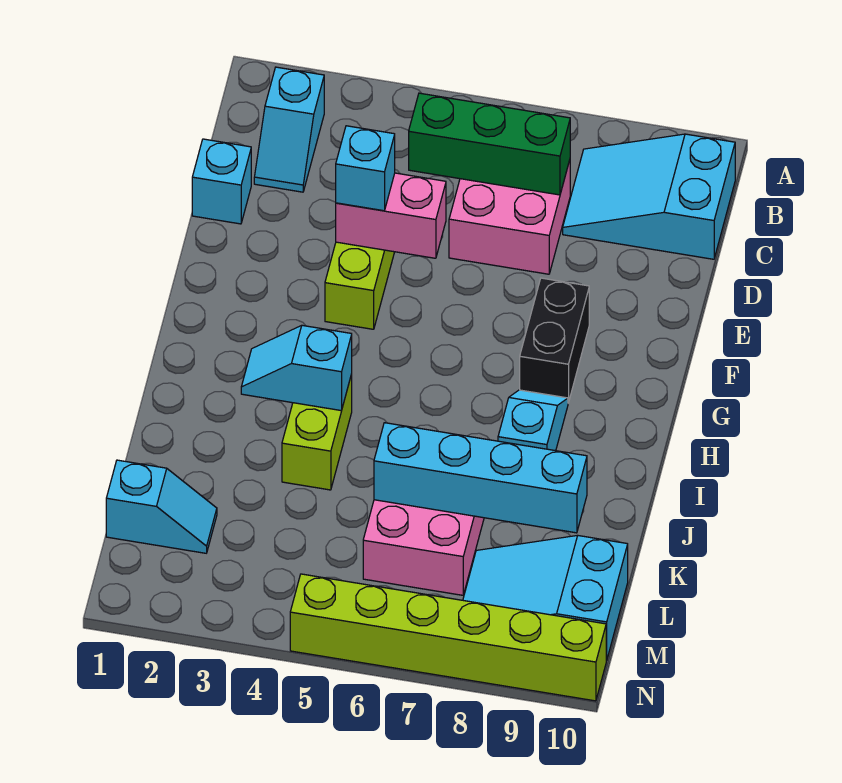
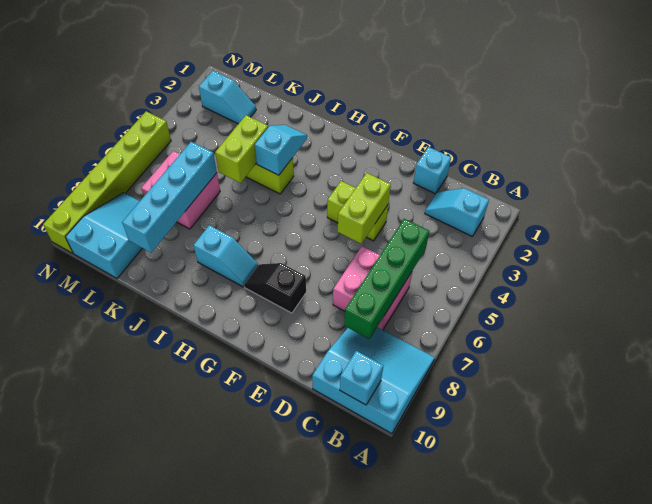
cyan slope B8:C10 level 1 top 10 -> cyan slope A8:C10 level 1 top 10
green brick C5:C7 level 2 -> green brick C5:C8 level 2
pink brick E4:E5 level 2 -> lime brick E4:E5 level 2
cyan brick E4 level 3 -> cyan brick B10 level 2
black brick F8:G8 level 1 -> black slope F8:G8 level 1 top F
none -> lime brick J4:J5 level 2
cyan slope L1:L2 level 1 top 1 -> cyan slope L2:M2 level 1 top M

